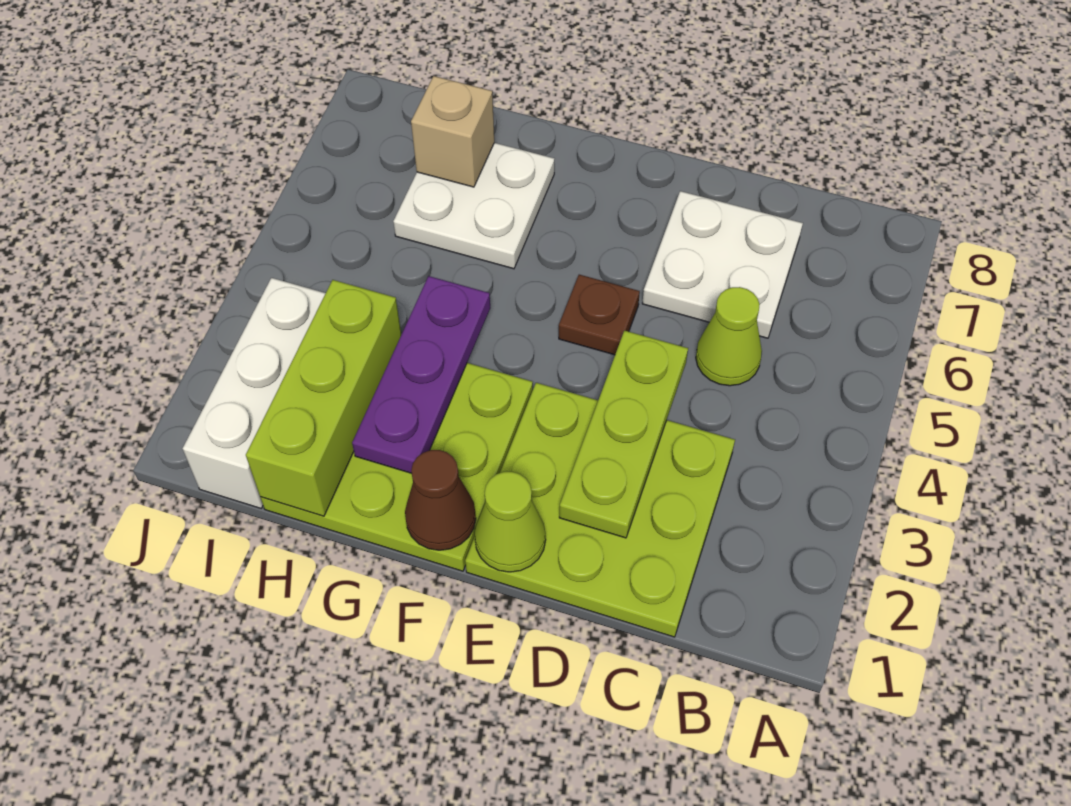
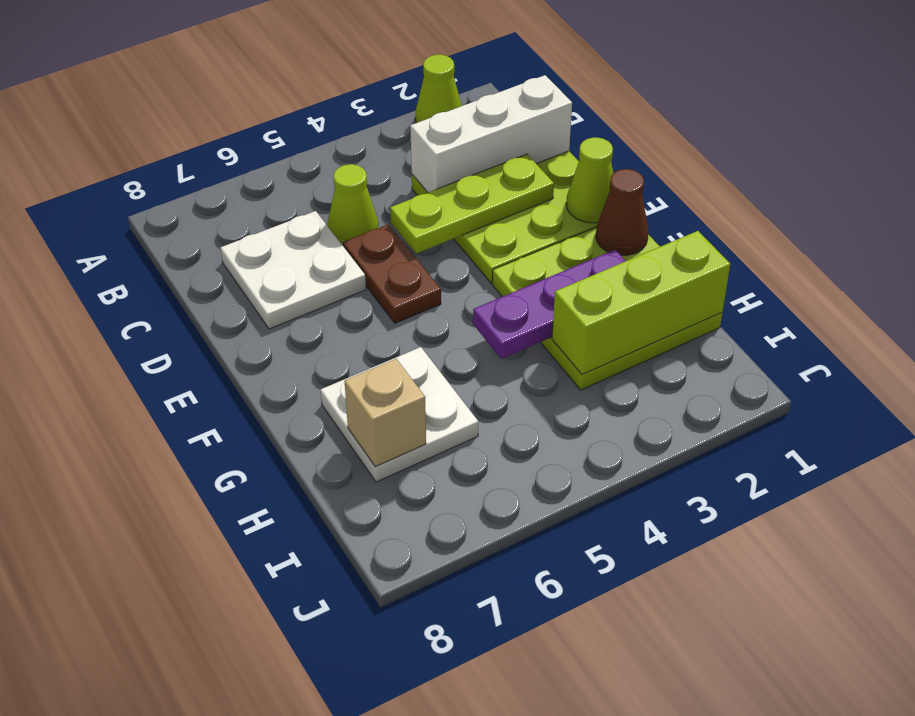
none -> lime cone A2 level 1
brown plate E5 level 1 -> brown plate D5:E5 level 1
white brick I1:I3 level 1 -> white brick C1:C3 level 2

